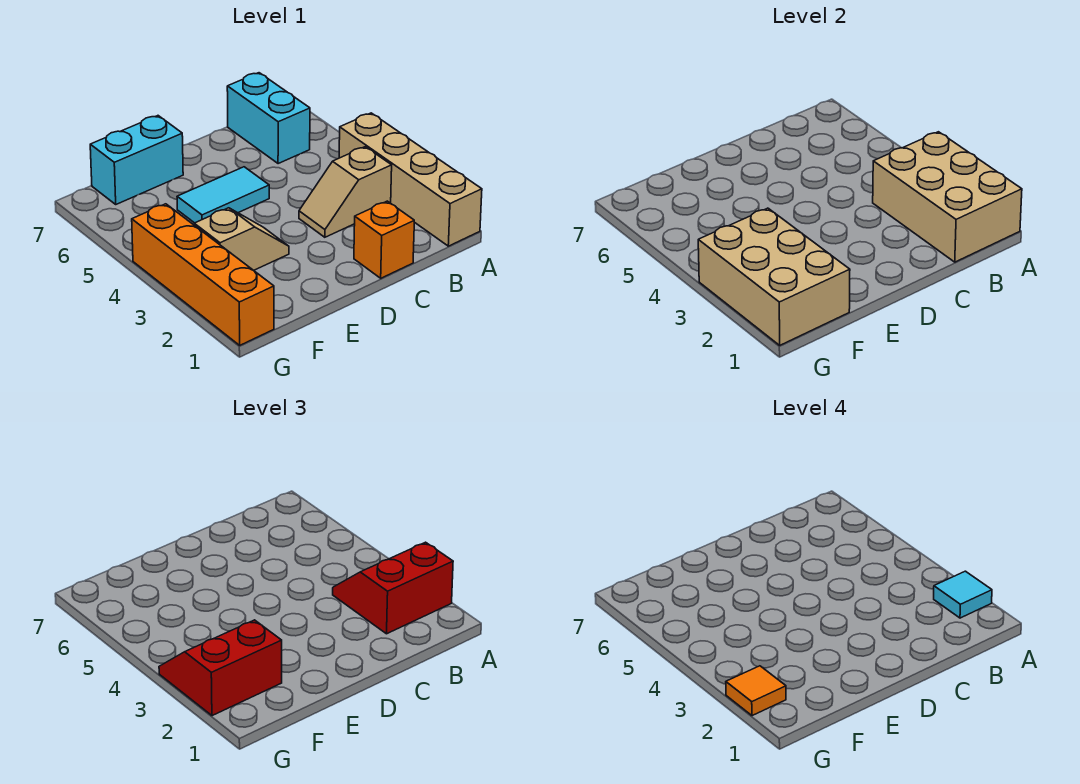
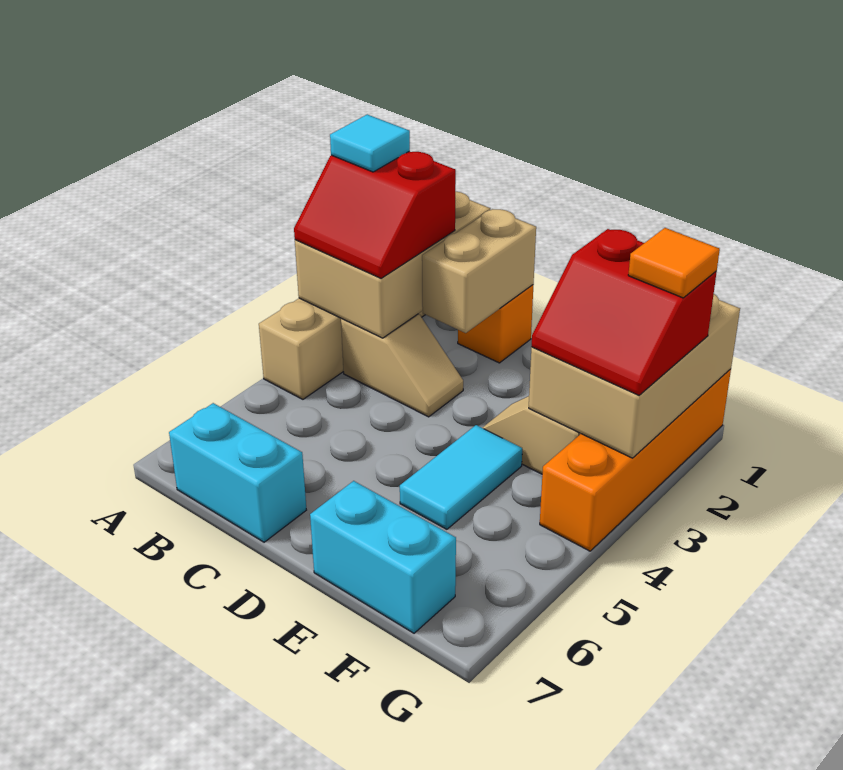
cyan brick B6:B7 level 1 -> cyan brick B7:C7 level 1
none -> tan brick C1:C2 level 2
cyan tile D5:E5 level 1 -> cyan tile E4:E5 level 1

